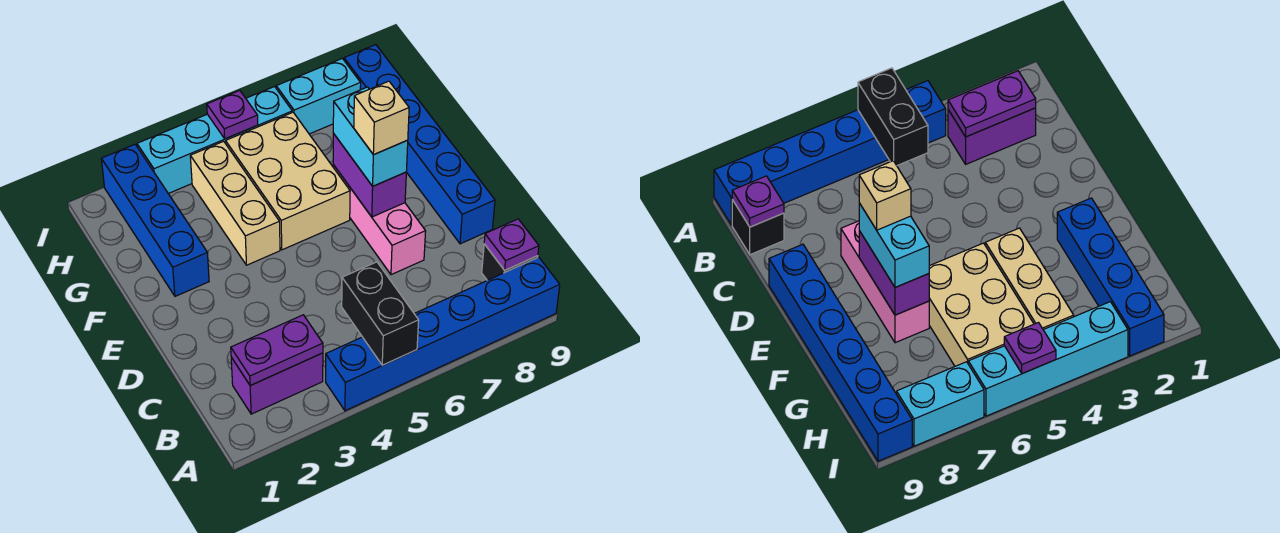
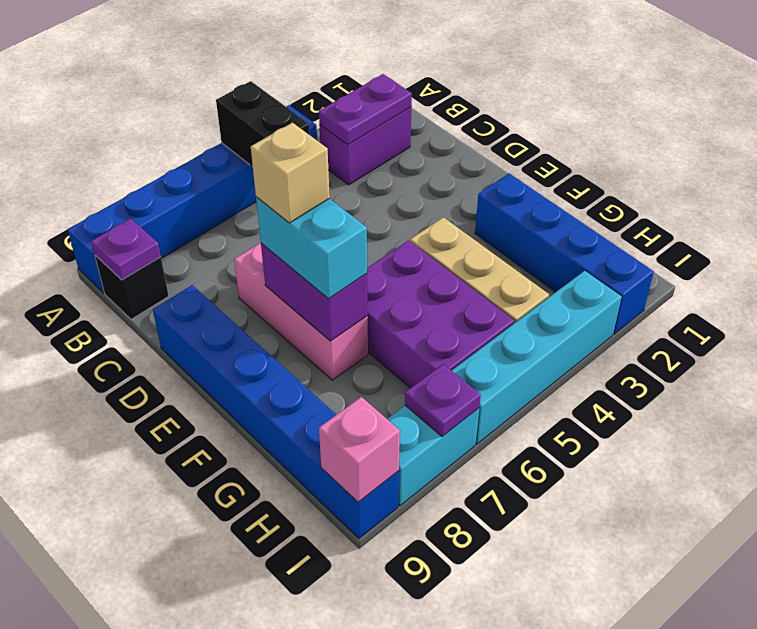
tan brick F5:H6 level 1 -> purple brick F5:H6 level 1
purple plate I5 level 2 -> purple plate I7 level 2
none -> pink brick I9 level 2

